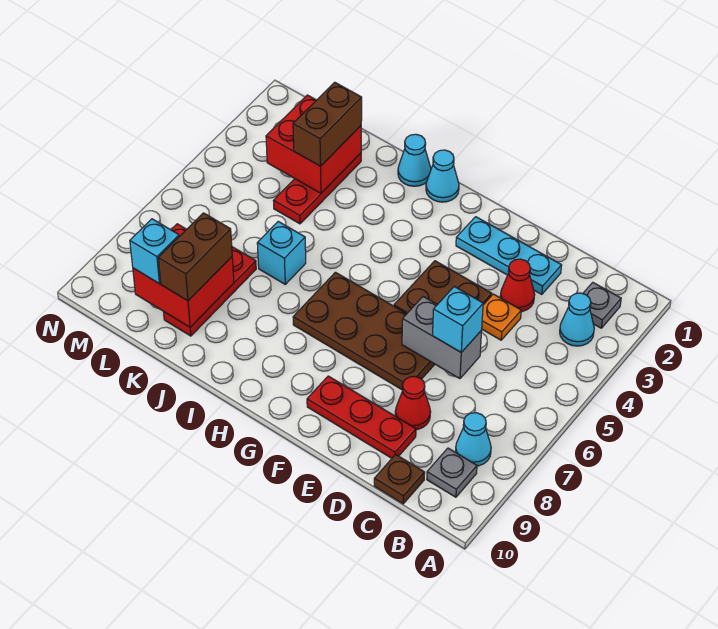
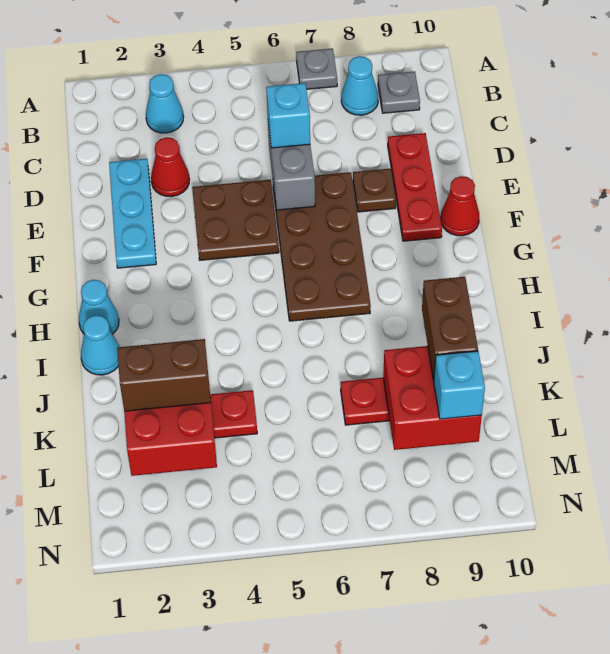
grey plate B2 level 1 -> grey plate A7 level 1
brown plate C10 level 1 -> brown plate E8 level 1
orange plate D4 level 1 -> none
red cone D8 level 1 -> red cone F10 level 1
cyan brick J6 level 1 -> none
brown brick K8:K9 level 3 -> brown brick J9:K9 level 3

